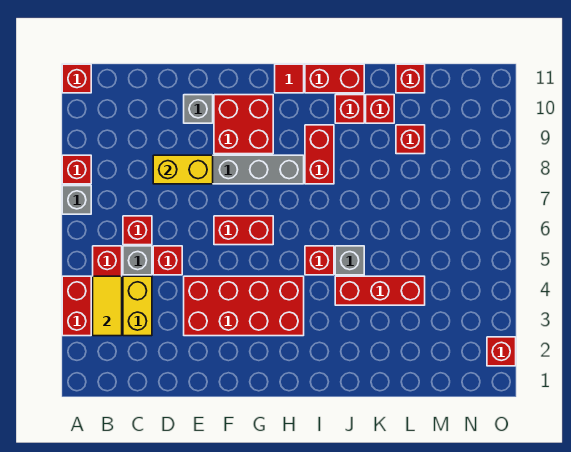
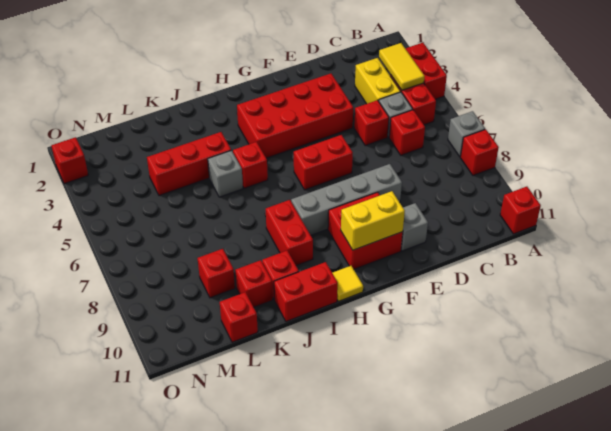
yellow brick D8:E8 level 2 -> yellow brick F10:G10 level 2
red tile H11 level 1 -> yellow tile H11 level 1

